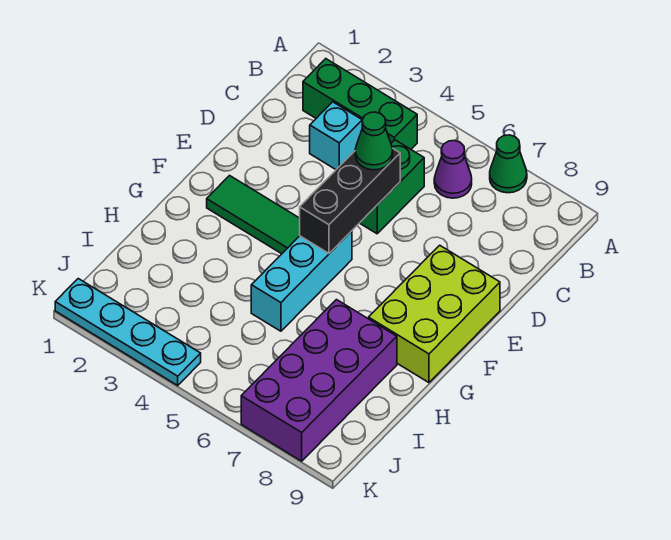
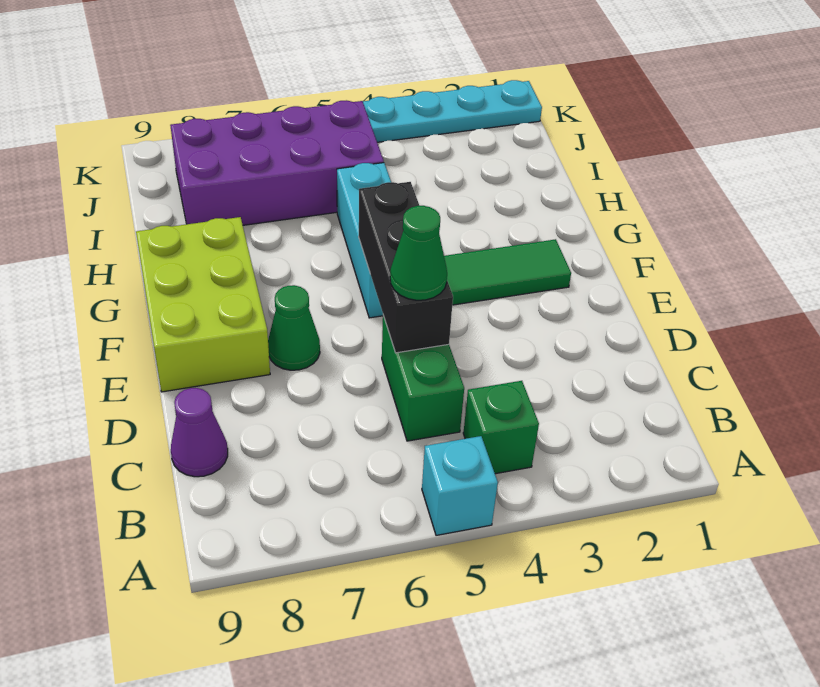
green cone A7 level 1 -> green cone E7 level 1
green brick B2:B4 level 1 -> green brick B4 level 1
purple cone B6 level 1 -> purple cone C9 level 1
cyan brick C3 level 1 -> cyan brick A5 level 1
purple brick H7:K8 level 1 -> purple brick I5:J8 level 1

